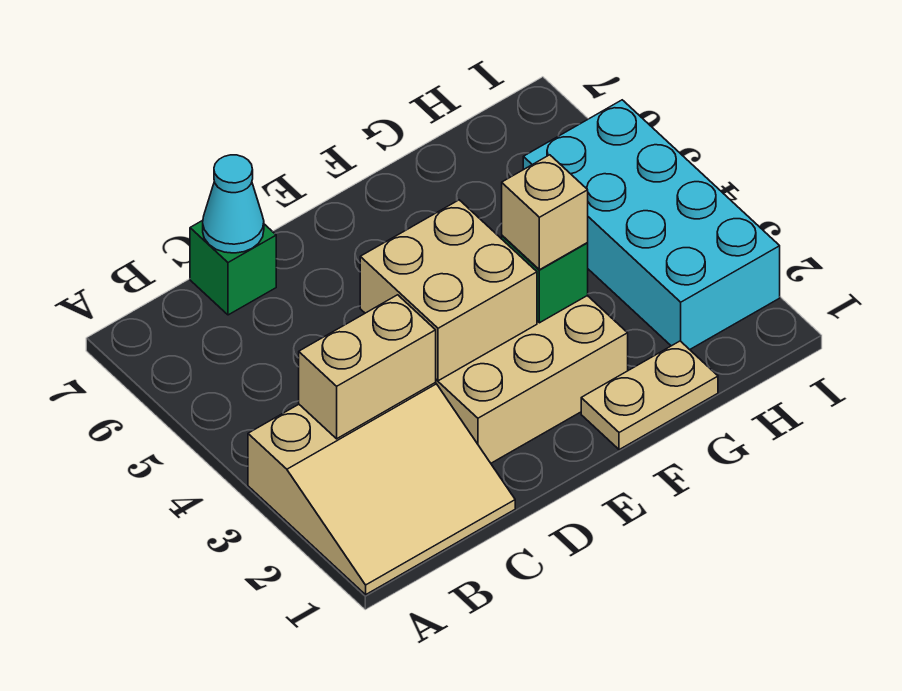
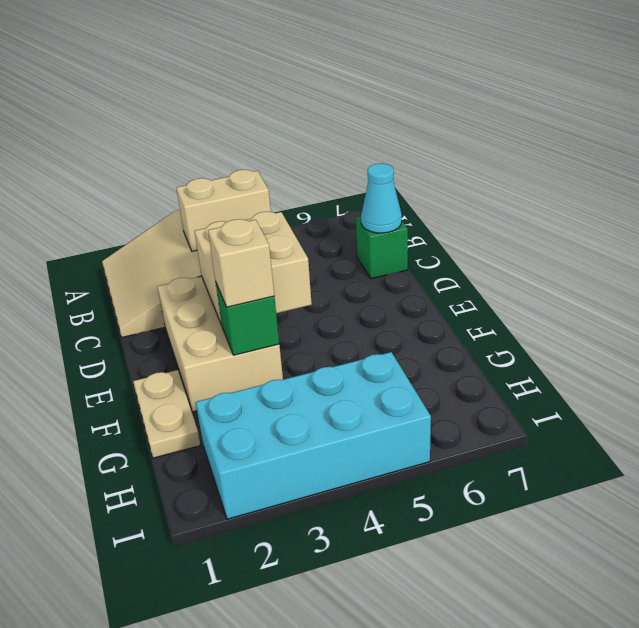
tan brick B3:C3 level 2 -> tan brick B3:B4 level 2

